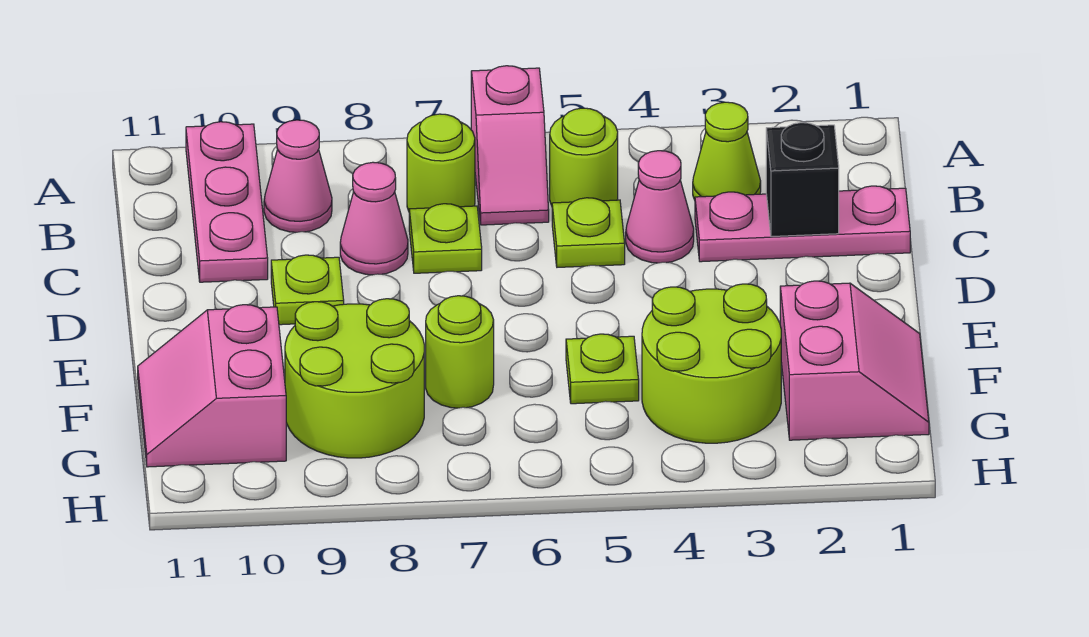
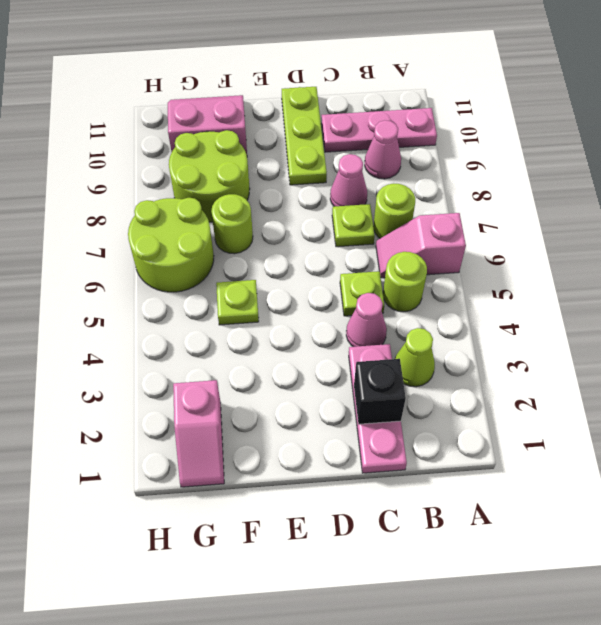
lime plate D9 level 1 -> lime plate D9:D11 level 1
pink slope F1:G2 level 1 top 2 -> pink slope G1:G2 level 1 top 2
lime round brick F3:G4 level 1 -> lime round brick G6:H7 level 1

